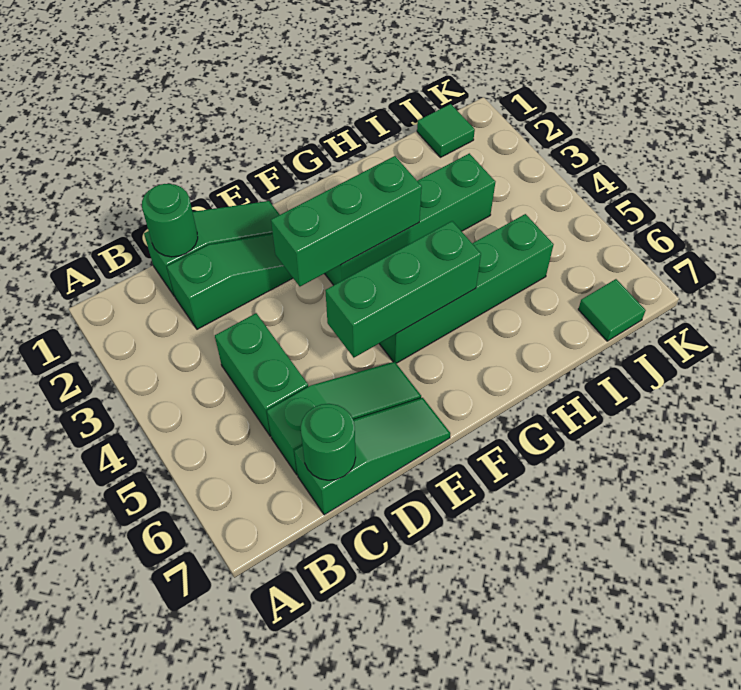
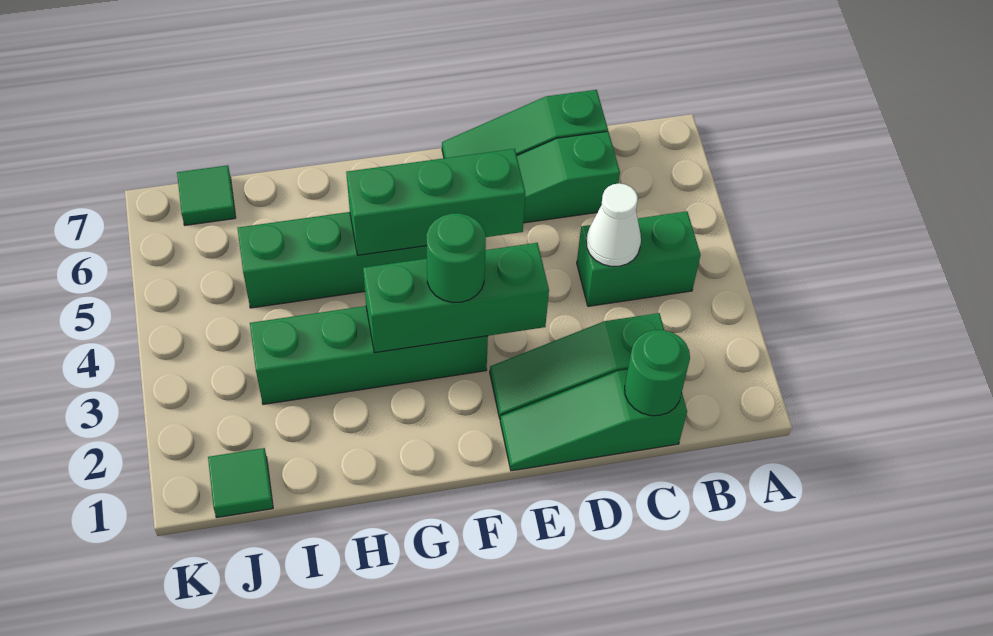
green brick C4:C5 level 1 -> green brick B4:C4 level 1
none -> white cone C4 level 2
green round brick C7 level 2 -> green round brick F3 level 3

